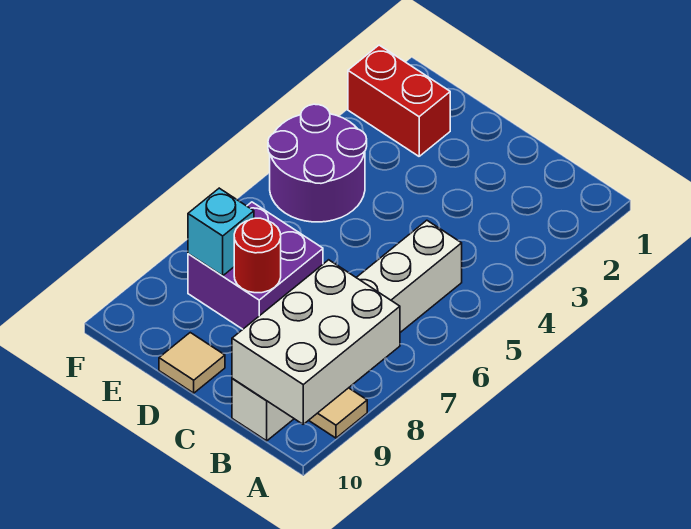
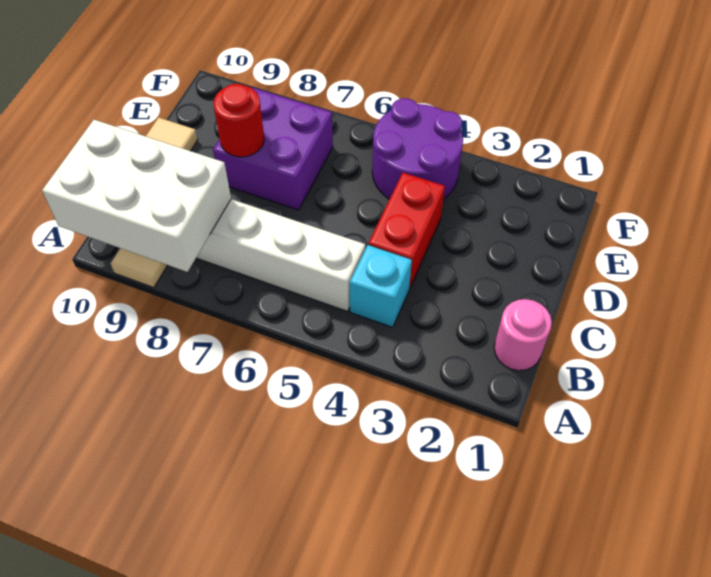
none -> pink round brick B1 level 1
red brick E2:F2 level 1 -> red brick C4:D4 level 1
cyan brick E8 level 2 -> cyan brick B4 level 1

